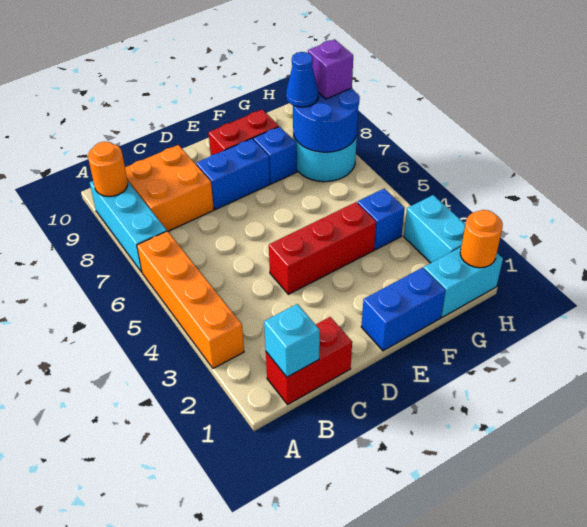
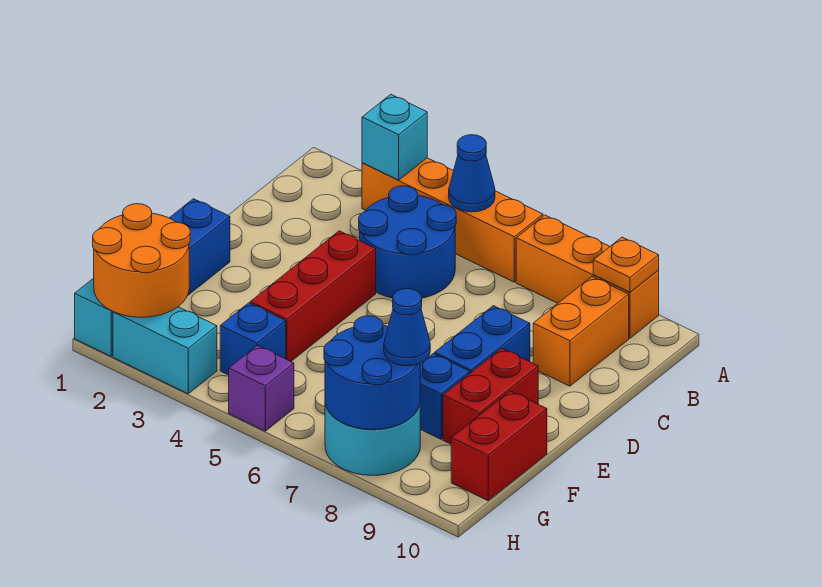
none -> blue cone A5 level 2
cyan brick A7:A9 level 1 -> orange brick A7:A9 level 1
orange round brick A9 level 2 -> orange plate A9 level 2
red brick B1:C1 level 1 -> red brick F10:G10 level 1
cyan brick B1 level 2 -> cyan brick A3 level 2
none -> blue round brick B4:C5 level 1
orange brick B8:C9 level 1 -> orange brick B9:C9 level 1
orange round brick H1 level 2 -> orange round brick G1:H2 level 2
purple brick H8 level 3 -> purple brick H5 level 1

